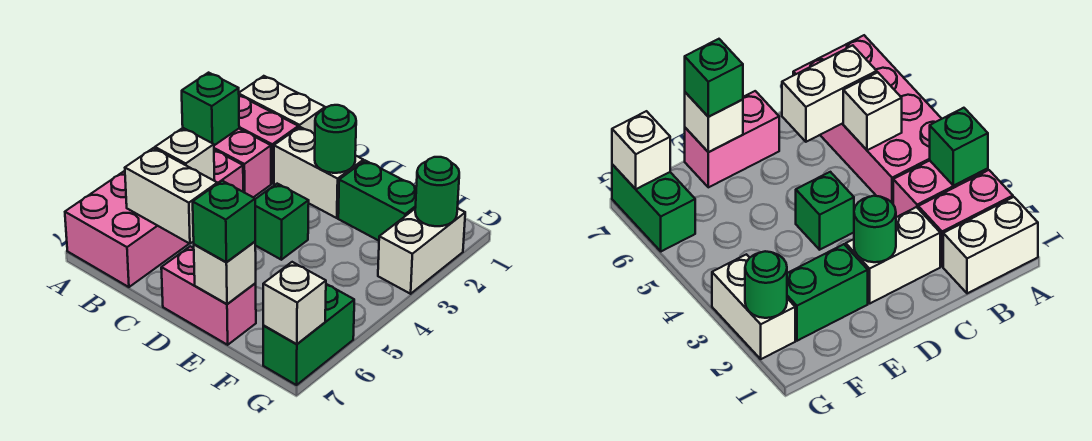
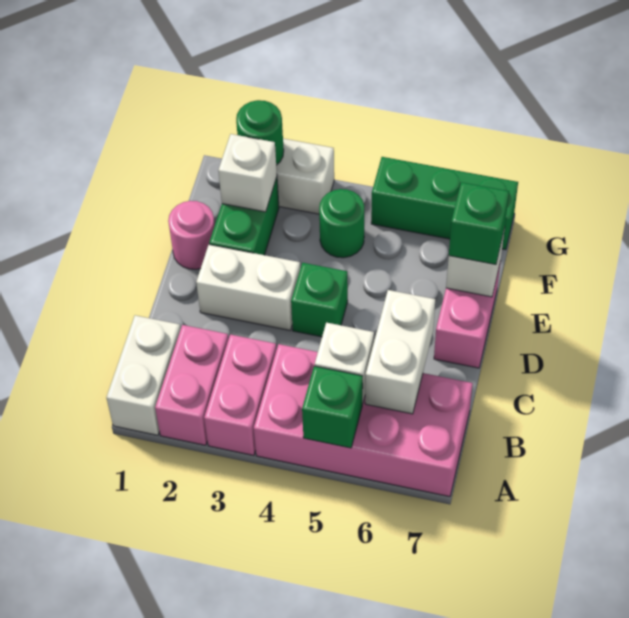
green brick A3 level 2 -> green brick A5 level 2
white brick C2:D2 level 1 -> white brick D2:D3 level 1
green round brick D2 level 2 -> green round brick F4 level 1
none -> pink round brick E1 level 1
green brick G6:G7 level 1 -> green brick G5:G7 level 1
white brick G7 level 2 -> white brick F2 level 2

